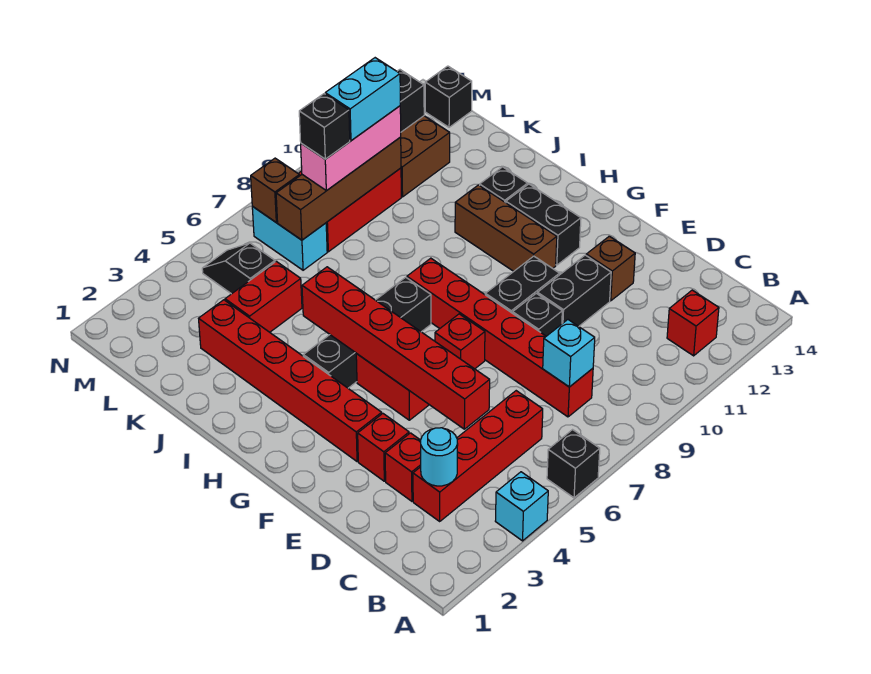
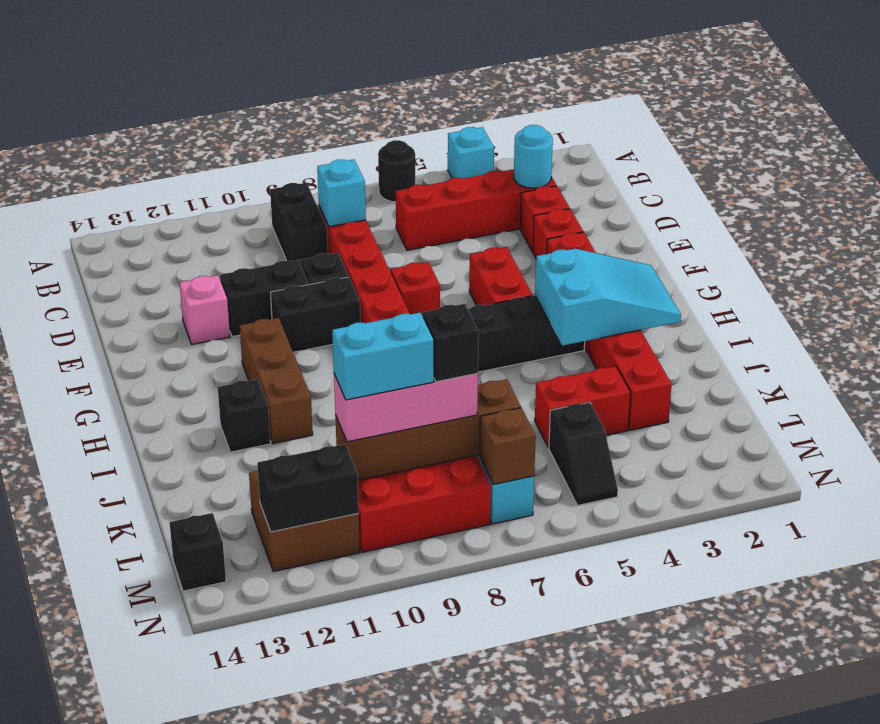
black brick A6 level 1 -> black round brick A6 level 1
red brick B12 level 1 -> none
red brick D5:I5 level 2 -> none
brown brick E12 level 1 -> pink brick E12 level 1
black brick G12:H12 level 1 -> black brick B9:C9 level 1
none -> cyan slope H2:I4 level 2 top 4

